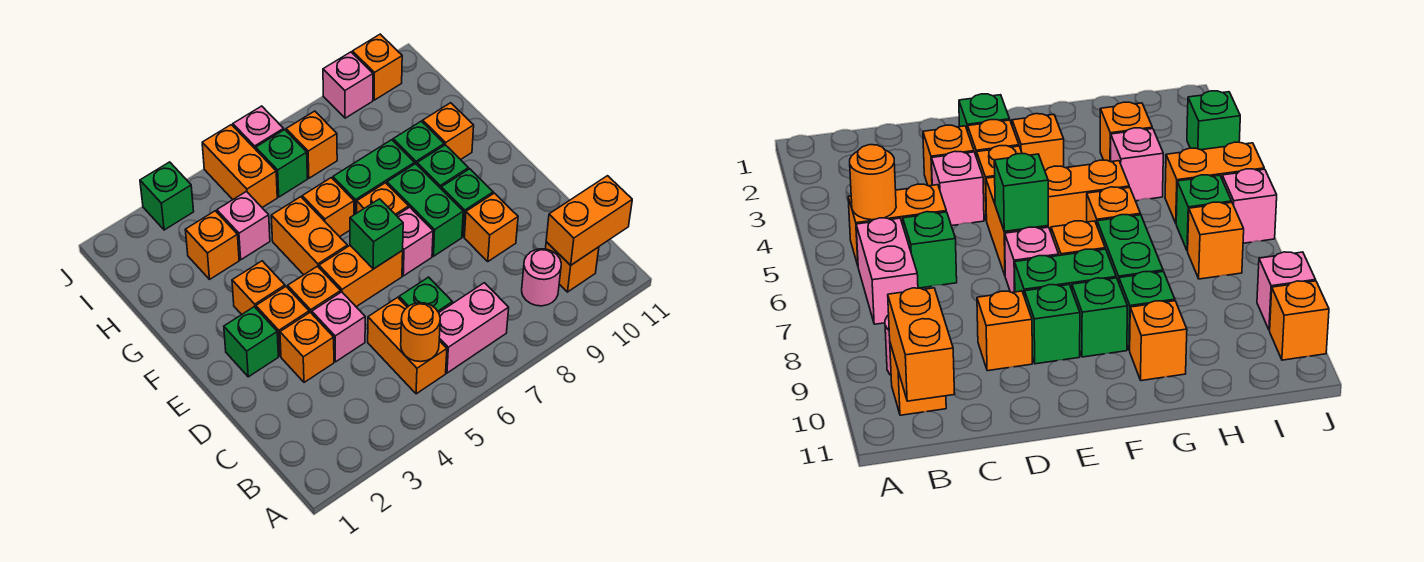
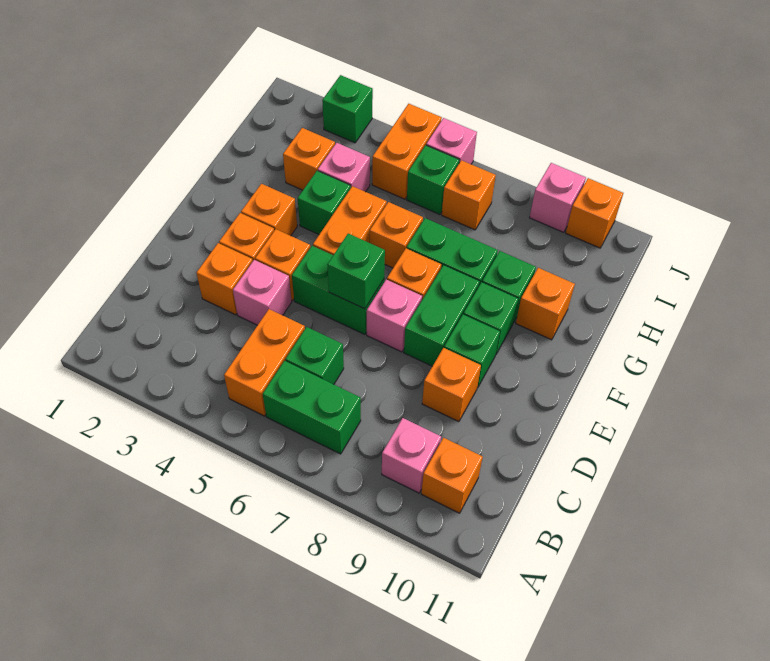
orange round brick B5 level 2 -> none
pink brick B6:B7 level 1 -> green brick B6:B7 level 1
pink round brick B9 level 1 -> pink brick B9 level 1
orange brick B10:B11 level 2 -> none
green brick E2 level 1 -> green brick G4 level 1
orange brick E5:E6 level 1 -> green brick E5:E6 level 1

